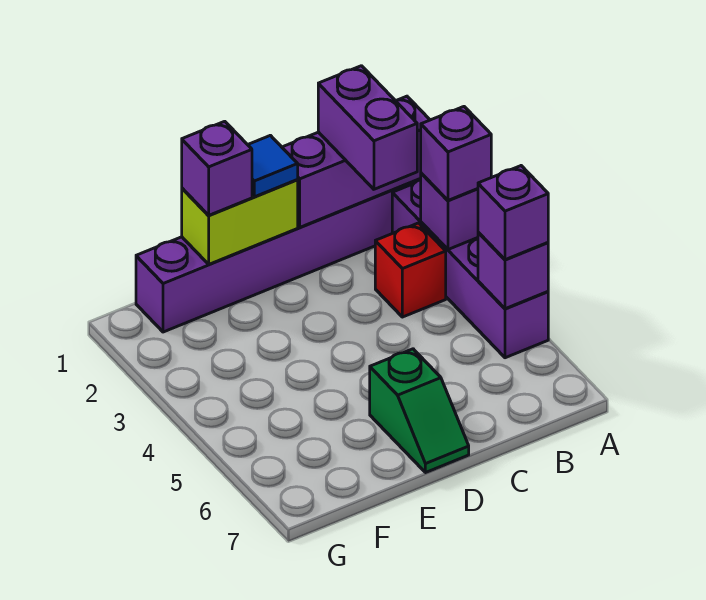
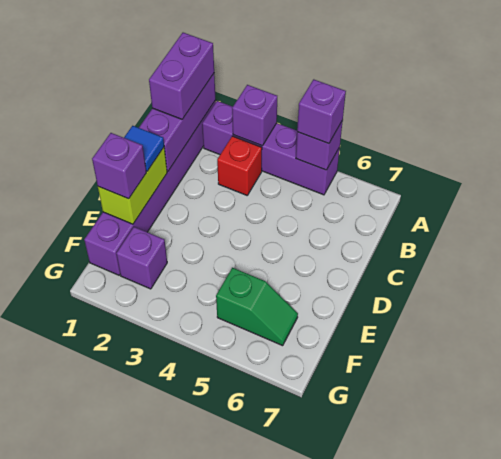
purple brick A3 level 3 -> purple brick F2 level 1
purple brick B1:B2 level 3 -> purple brick A1:B1 level 3
green slope D6:D7 level 1 top 6 -> green slope F5:F6 level 1 top 5

